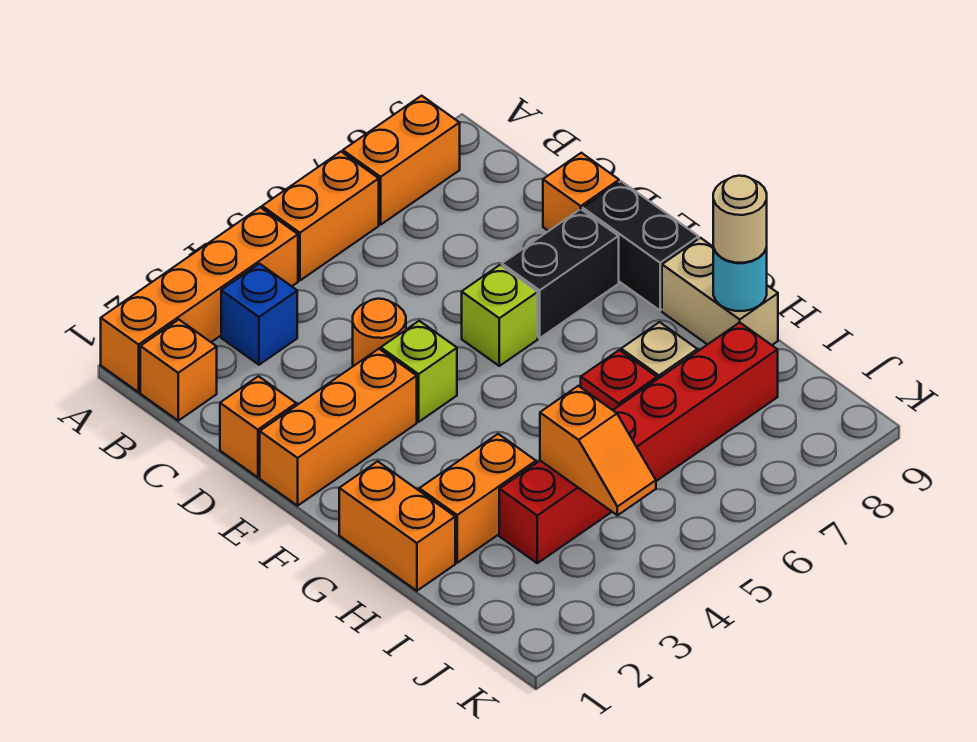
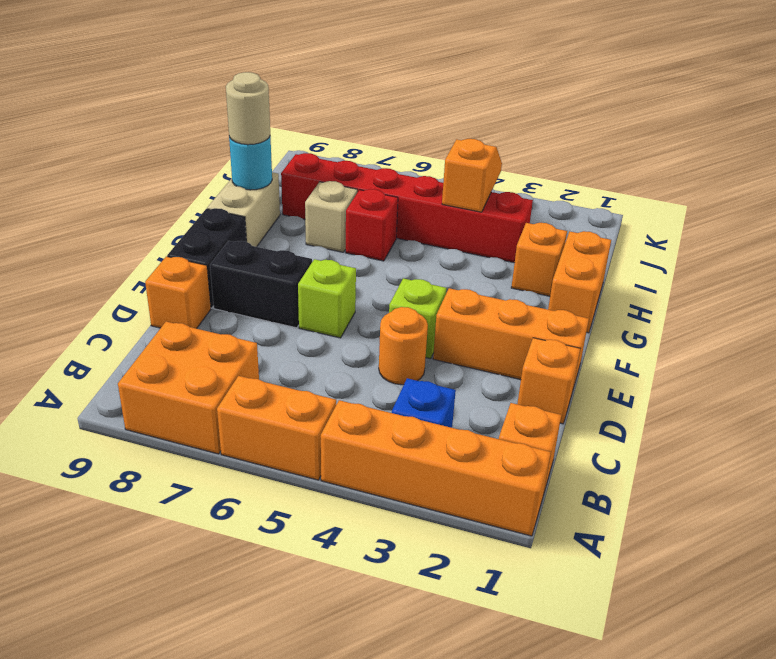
orange brick A7:A8 level 1 -> orange brick A7:B8 level 1
orange brick H2:H3 level 1 -> orange brick H2 level 1

